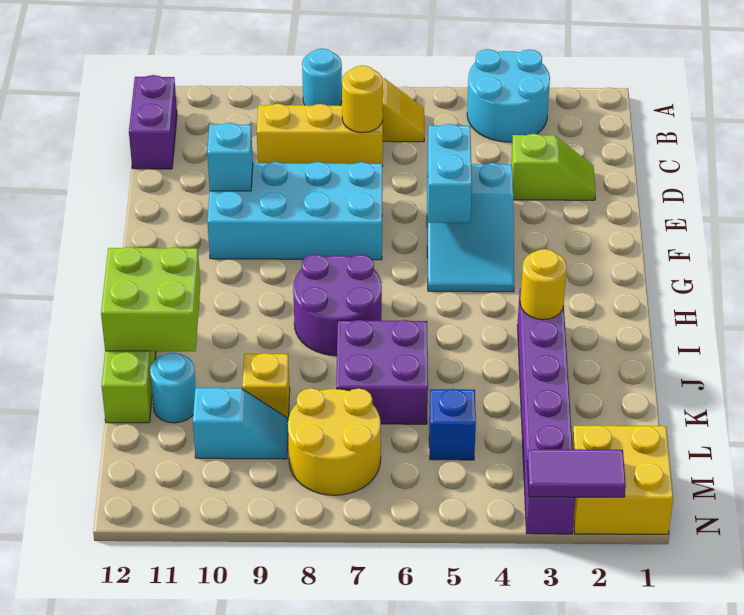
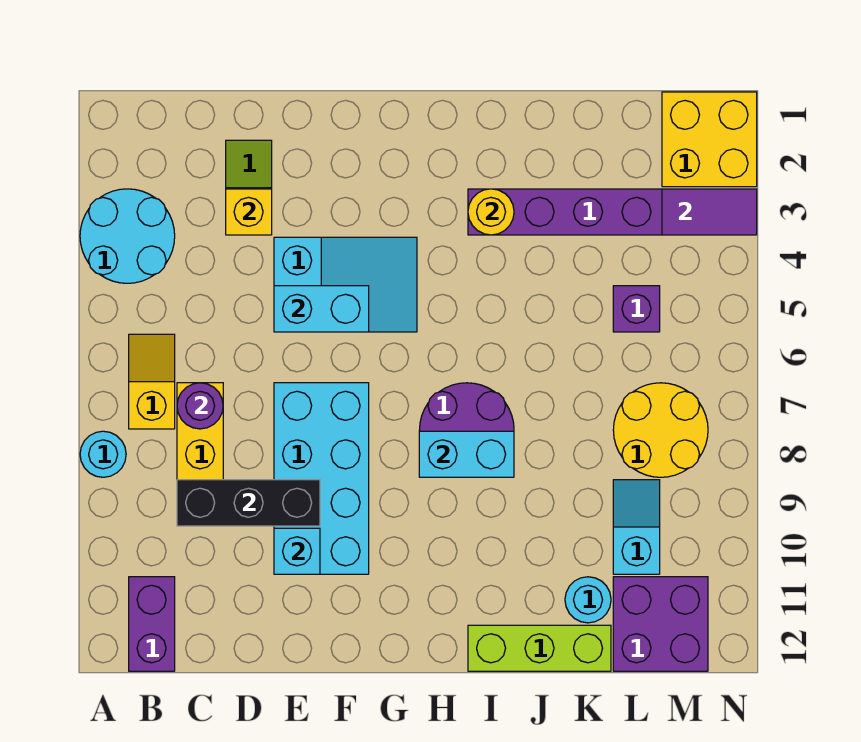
purple brick B12:C12 level 1 -> purple brick B11:B12 level 1
yellow round brick C7 level 2 -> purple round brick C7 level 2
none -> black brick C9:E9 level 2
none -> cyan brick H8:I8 level 2
lime brick I11:J12 level 2 -> none
purple brick J6:K7 level 1 -> purple brick L11:M12 level 1
yellow brick K9 level 1 -> yellow brick D3 level 2
blue brick L5 level 1 -> purple brick L5 level 1
purple tile N2:N3 level 2 -> purple tile M3:N3 level 2

